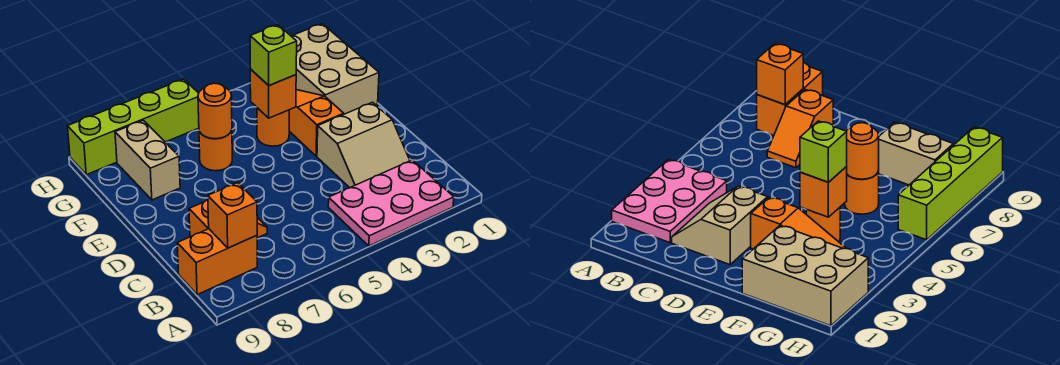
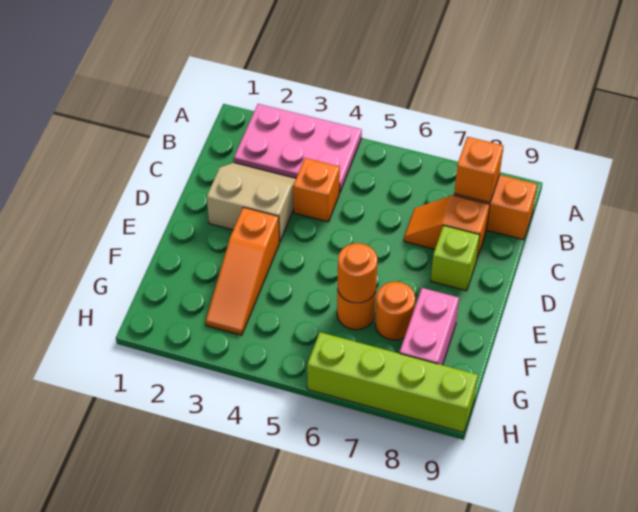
tan brick F1:H2 level 1 -> none
orange round brick F4 level 1 -> orange round brick F7 level 1
orange brick F4 level 2 -> orange brick C4 level 1
lime brick F4 level 3 -> lime brick D8 level 1
tan brick F8:G8 level 1 -> pink brick F8:G8 level 1

